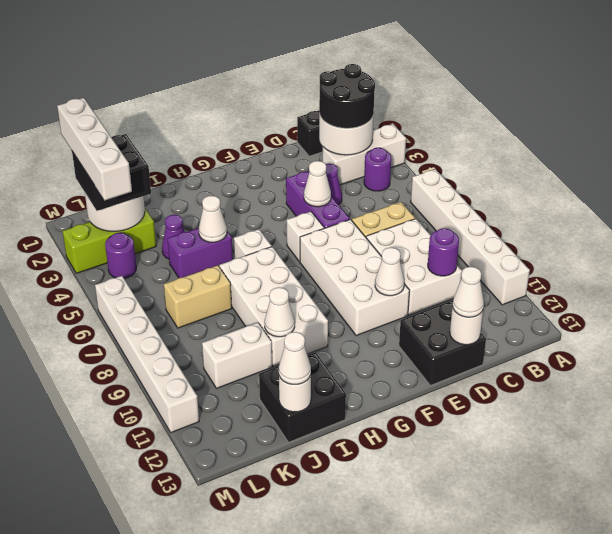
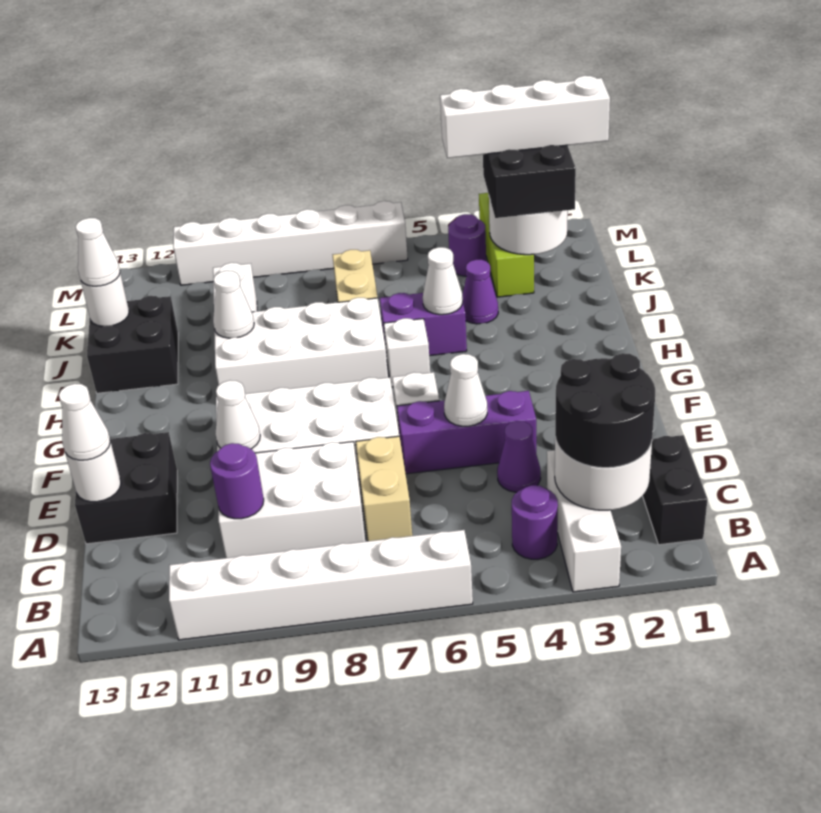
purple brick I5:J5 level 1 -> purple brick I5:I6 level 1

